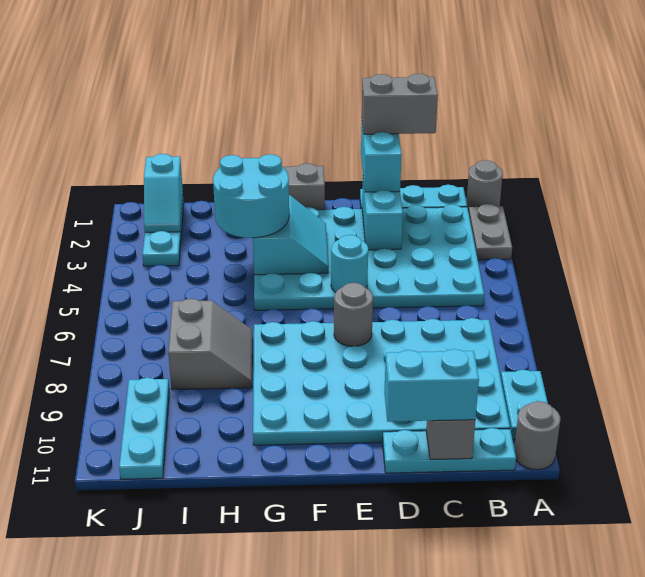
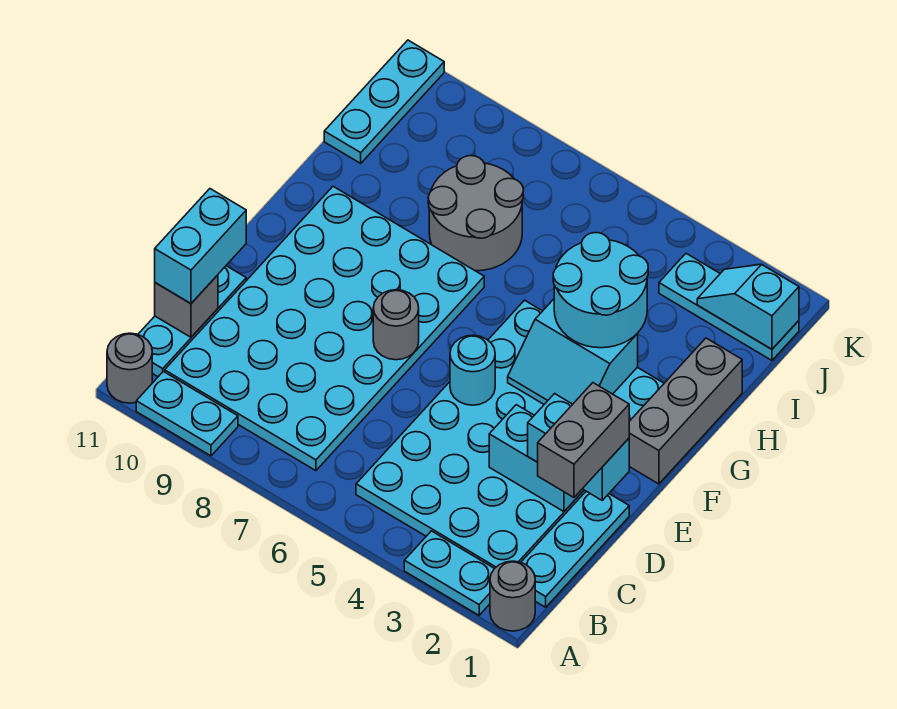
grey plate A2:A3 level 1 -> cyan plate A2:A3 level 1
grey slope H7:I8 level 1 top I -> grey round brick H7:I8 level 1
cyan plate J9:J11 level 1 -> cyan plate I11:K11 level 1

